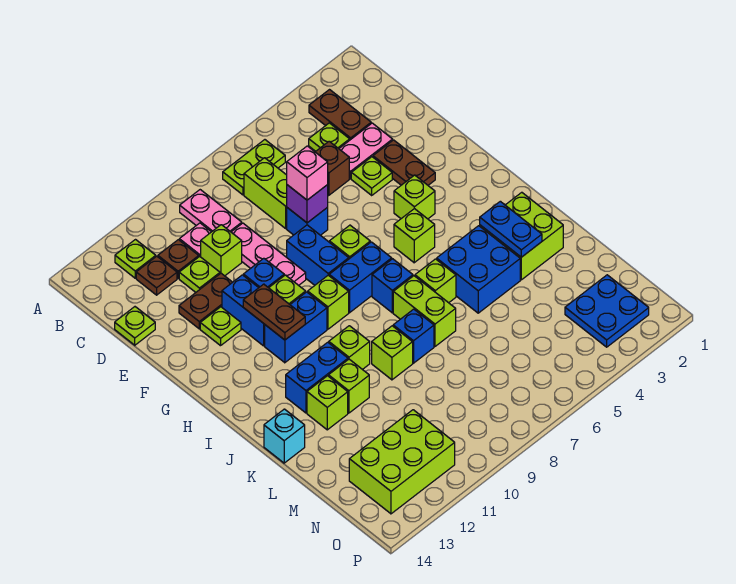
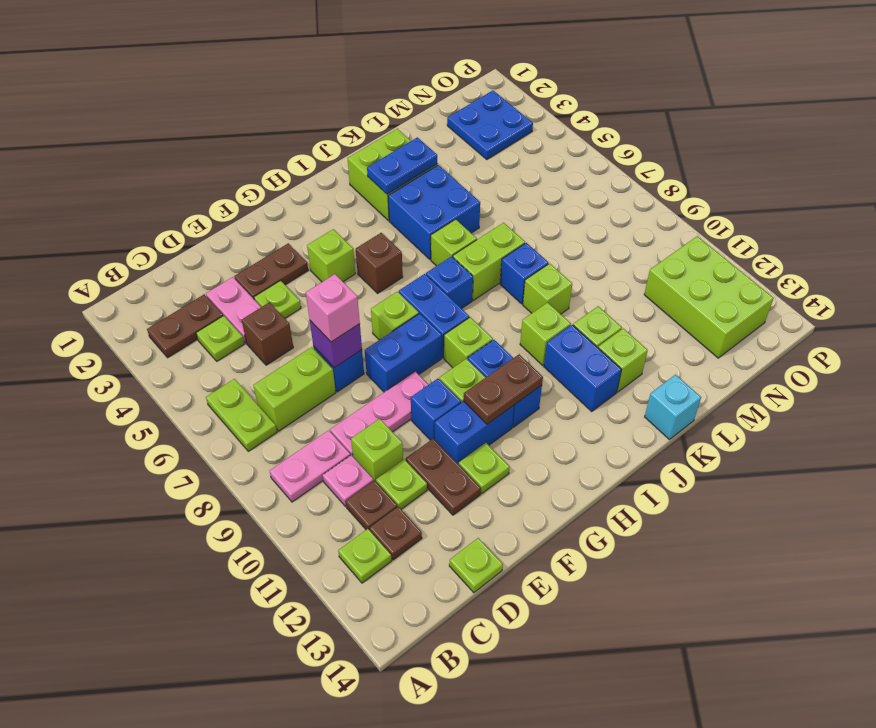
lime brick H5 level 1 -> brown brick H5 level 1

